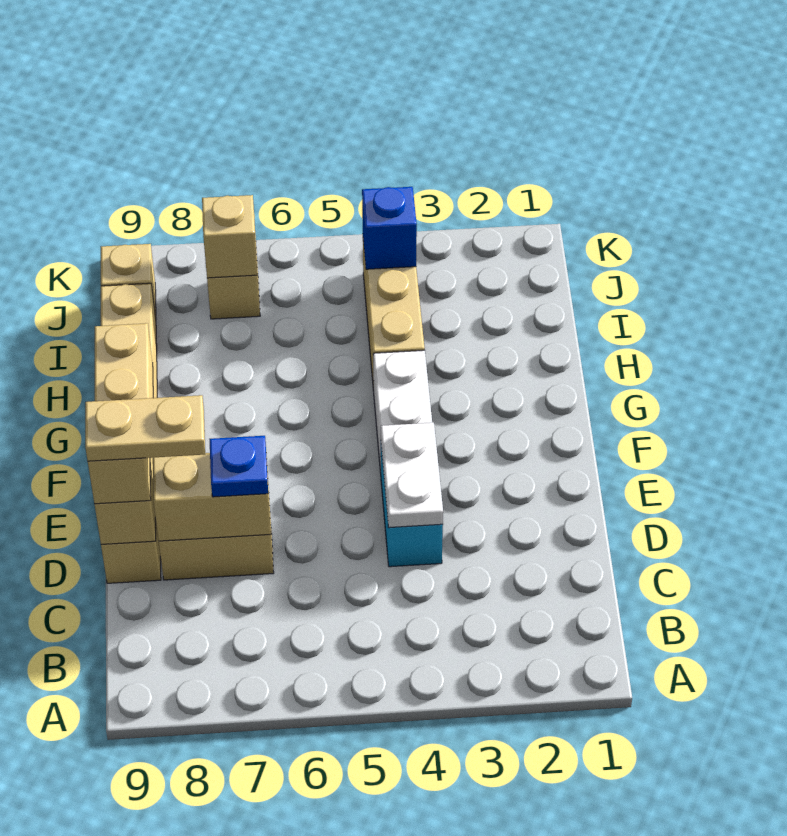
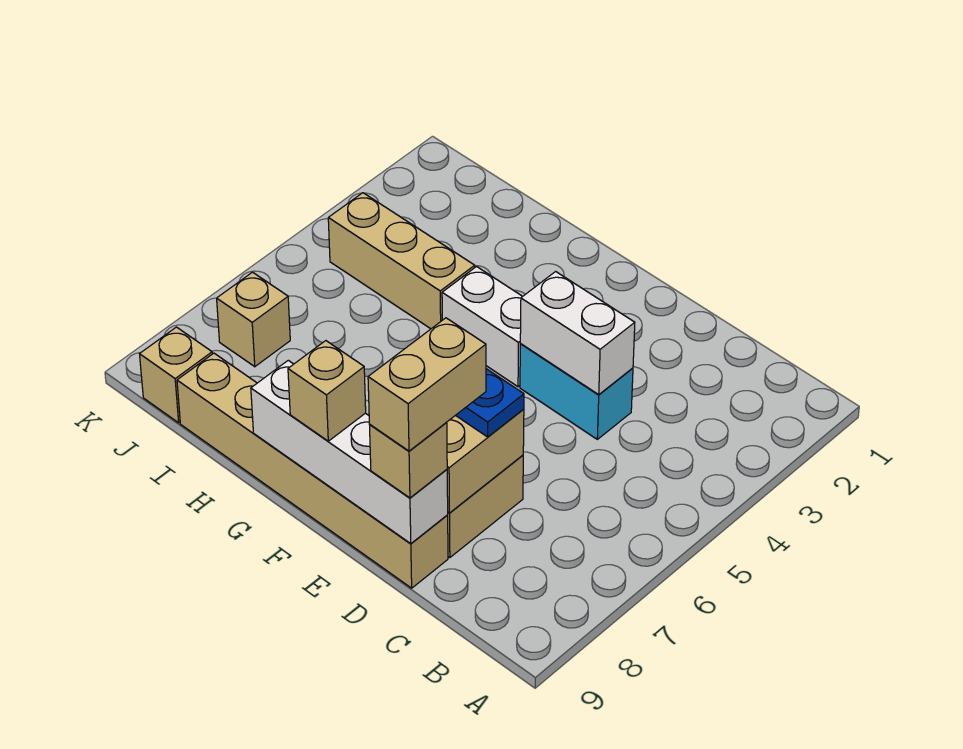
white plate D4:E4 level 2 -> white brick D4:E4 level 2
tan plate D8:D9 level 4 -> tan brick D8:D9 level 4
tan brick D9:G9 level 2 -> white brick D9:G9 level 2
blue brick J4 level 2 -> none
tan brick J7 level 2 -> tan brick F9 level 3

